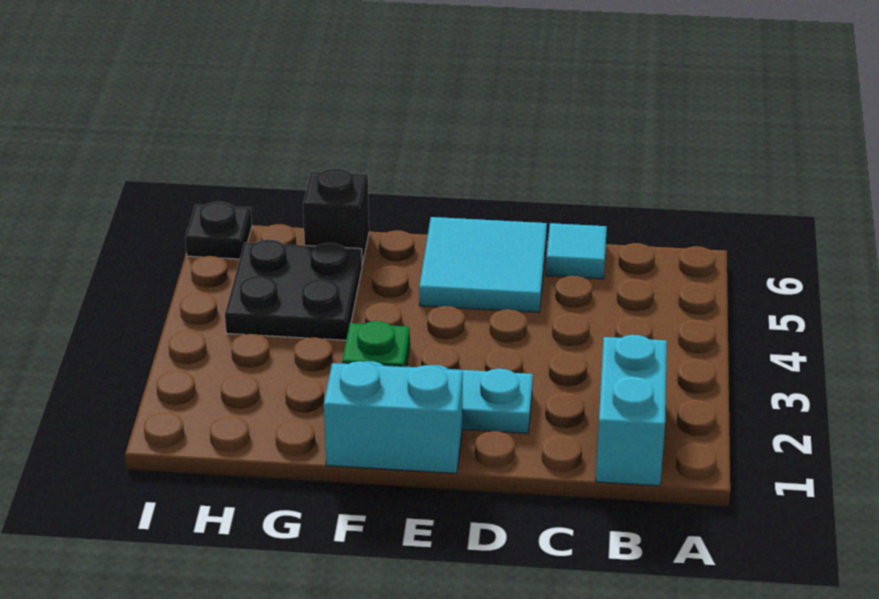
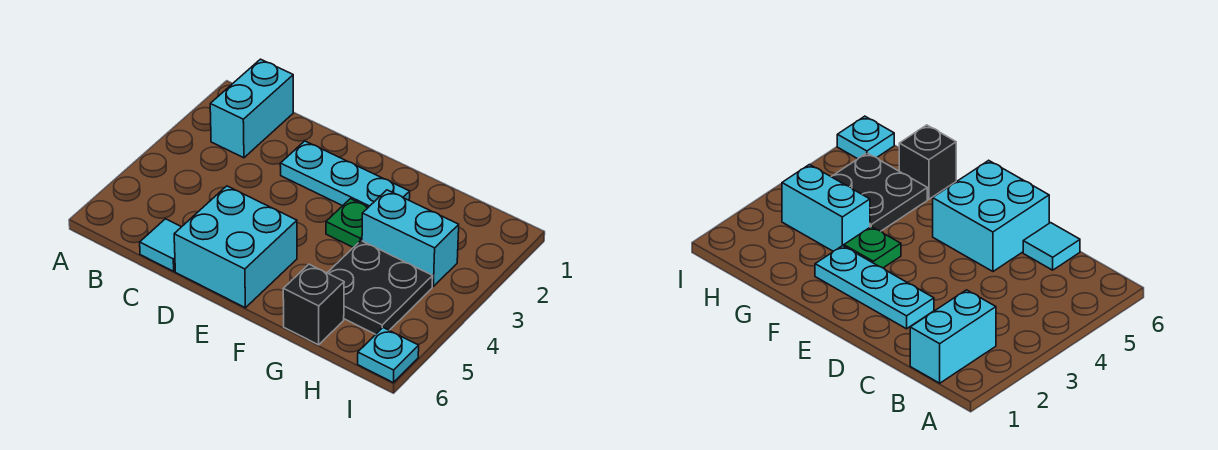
cyan tile D5:E6 level 1 -> cyan brick D5:E6 level 1
cyan brick E1:F1 level 1 -> cyan brick G3:H3 level 1
black plate I6 level 1 -> cyan plate I6 level 1

